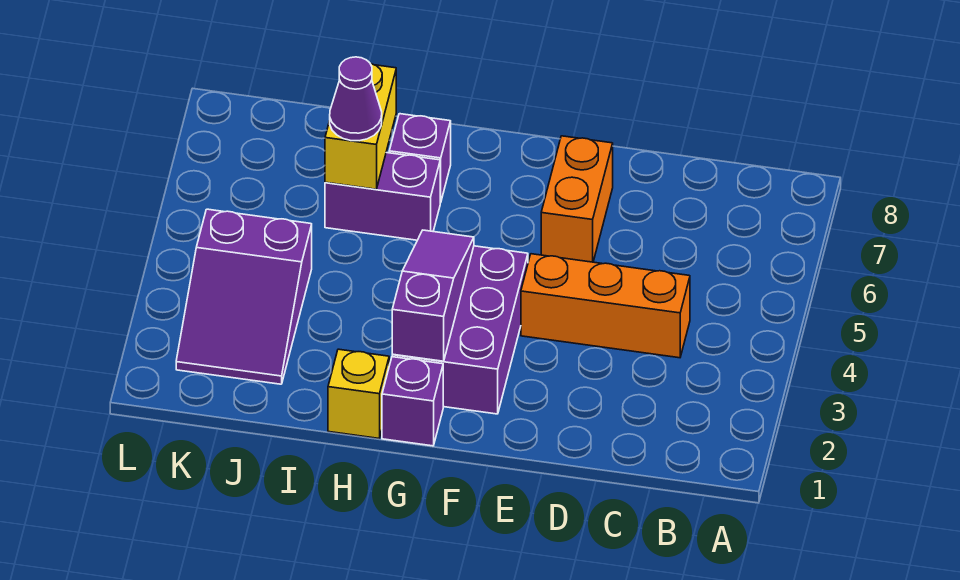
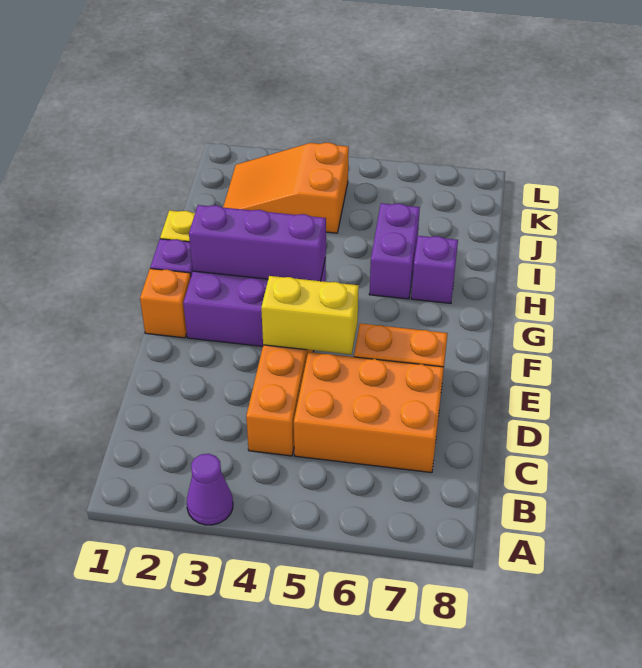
none -> orange brick C5:D7 level 1
none -> orange brick F1 level 1
purple slope G2:G4 level 2 top 2 -> purple brick G2:G4 level 2
yellow brick I6:I7 level 2 -> yellow brick E4:E5 level 2
purple cone I6 level 3 -> purple cone A3 level 1
purple slope J2:K4 level 1 top 4 -> orange slope J2:K4 level 1 top 4

